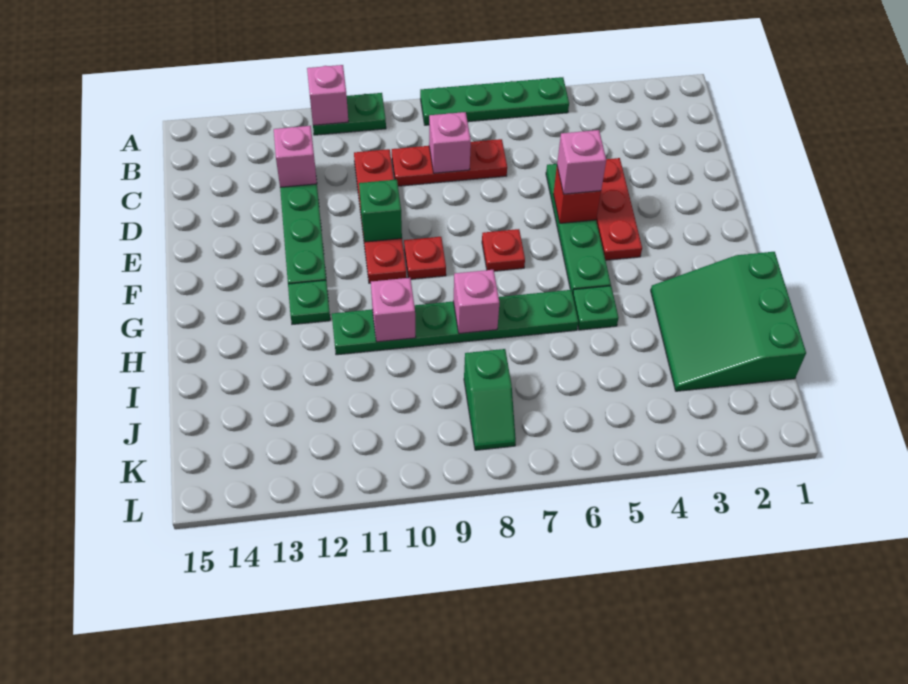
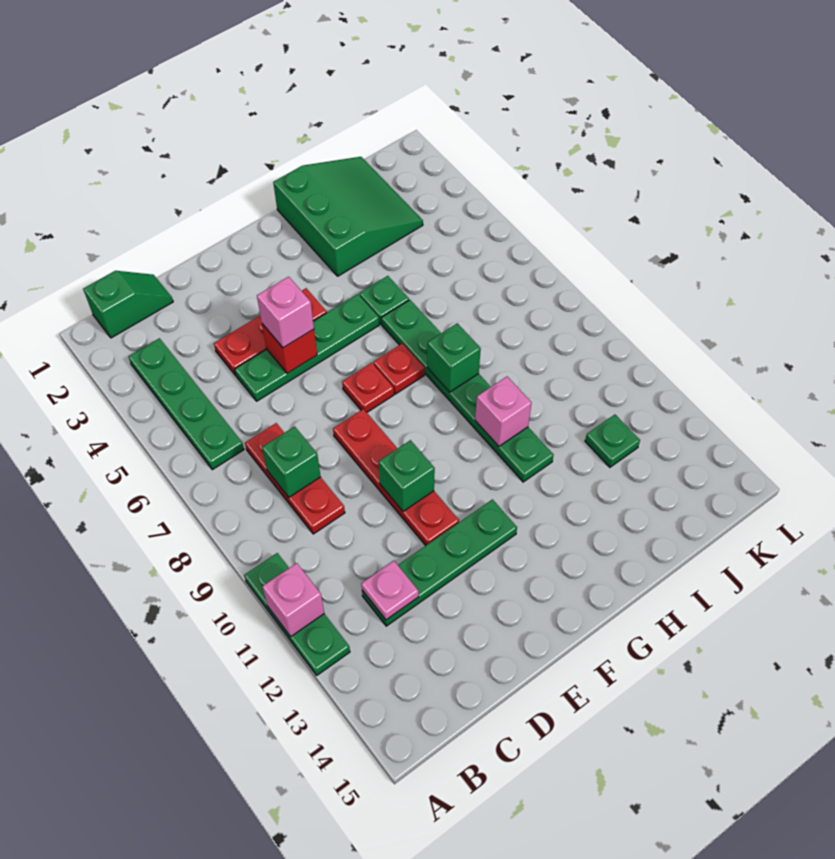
green plate A5:A8 level 1 -> green plate B3:B6 level 1
green plate A10:A11 level 1 -> green plate A10:A12 level 1
pink brick C8 level 2 -> green brick C8 level 2
red plate C10:F10 level 1 -> red plate E8:E11 level 1
pink brick C12 level 2 -> pink plate C12 level 2
red plate F9 level 1 -> red plate G7 level 1
green plate G12 level 1 -> green plate J12 level 1
green slope H1:J3 level 1 top 1 -> green slope H1:J3 level 1 top H
pink brick H8 level 2 -> green brick H8 level 2
green slope J8:K8 level 1 top J -> green slope B1:C1 level 1 top B

